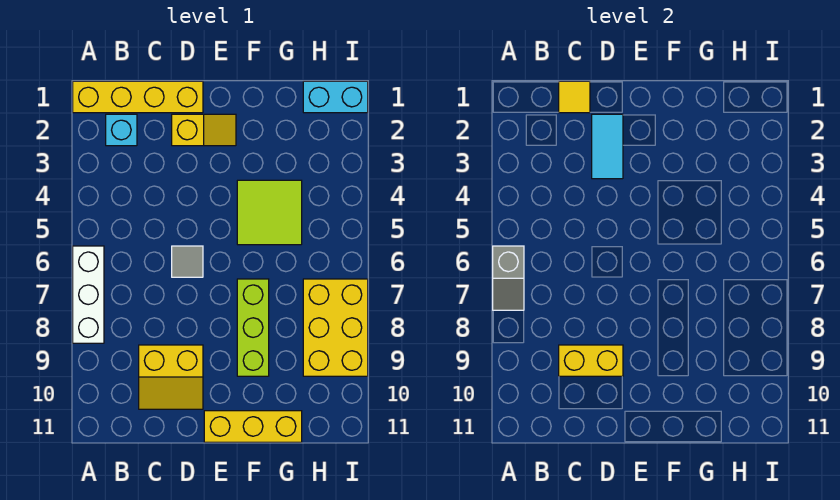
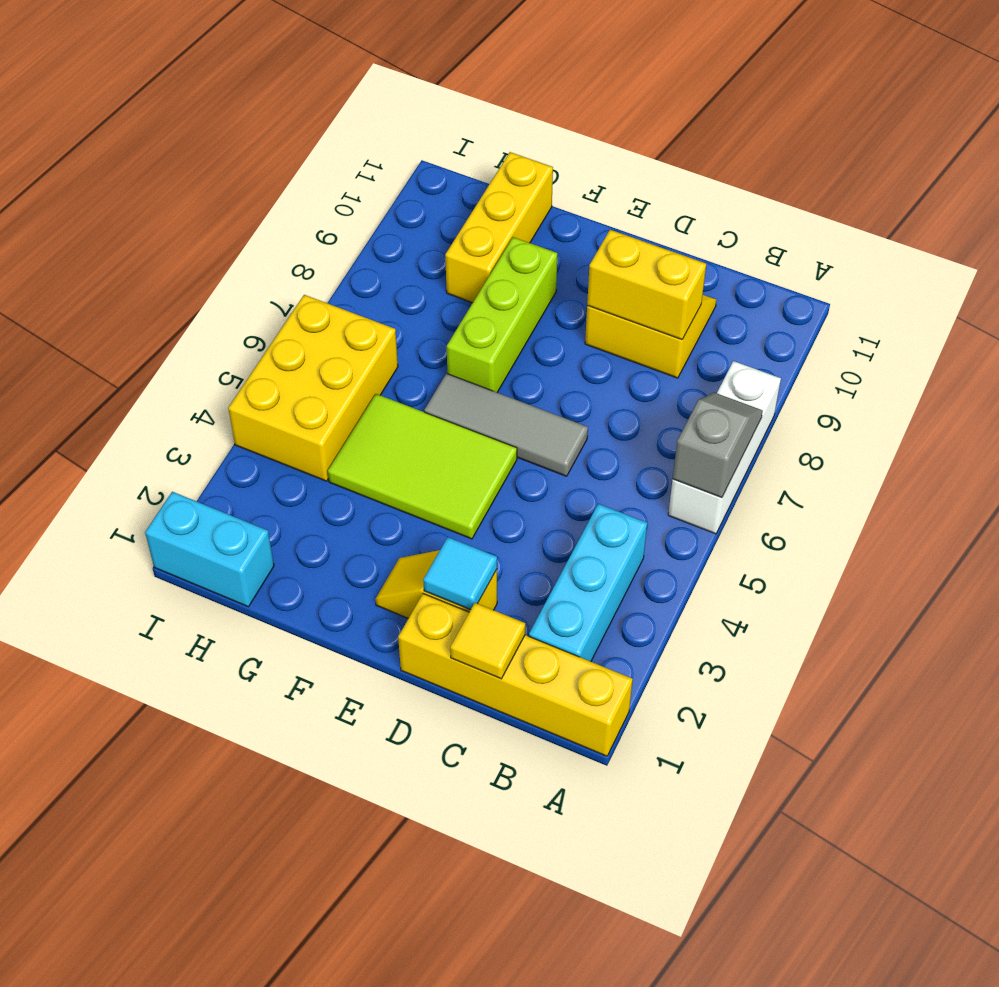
cyan brick B2 level 1 -> cyan brick B2:B4 level 1
cyan tile D2:D3 level 2 -> cyan tile D2 level 2
grey tile D6 level 1 -> grey tile D6:F6 level 1
yellow brick E11:G11 level 1 -> yellow brick G9:G11 level 1
lime tile F4:G5 level 1 -> lime tile E4:G5 level 1
yellow brick H7:I9 level 1 -> yellow brick H4:I6 level 1

